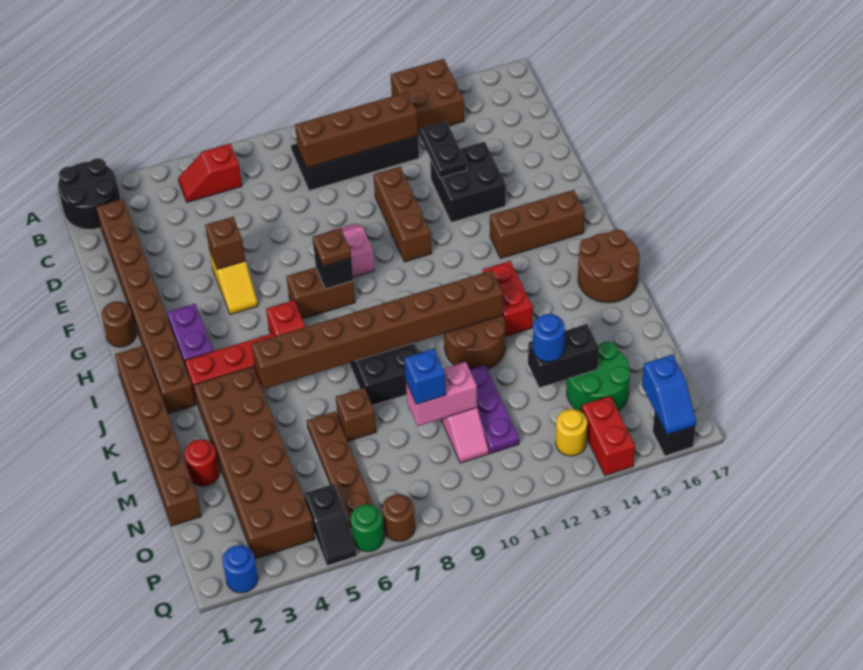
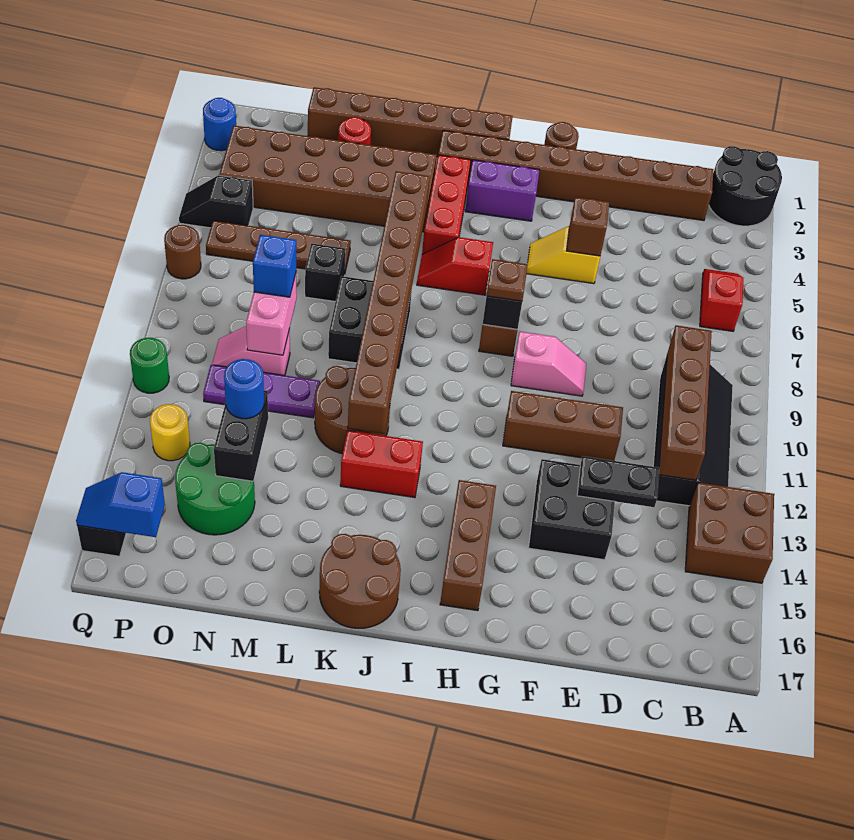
brown brick M7 level 1 -> black brick M7 level 1
red brick P14:Q14 level 1 -> none
green round brick Q6 level 1 -> green round brick Q11 level 1

